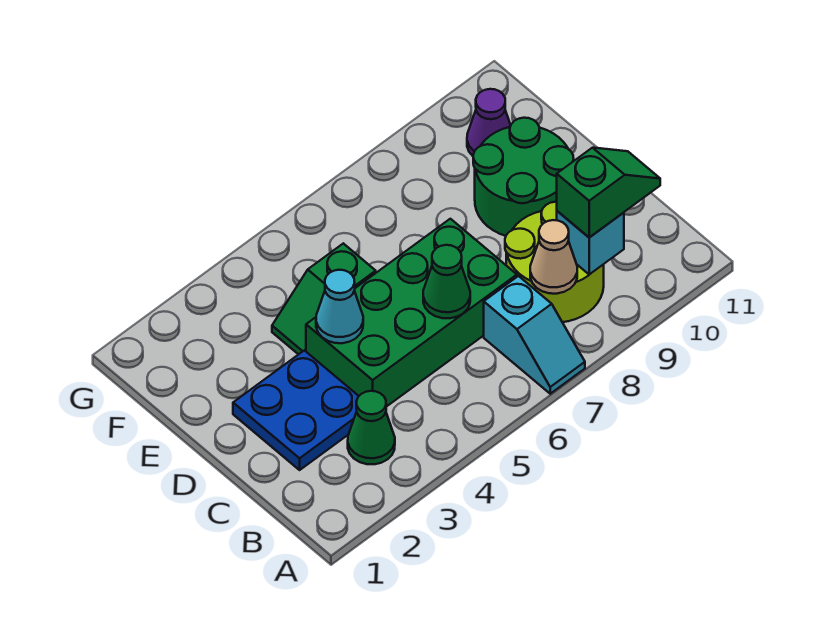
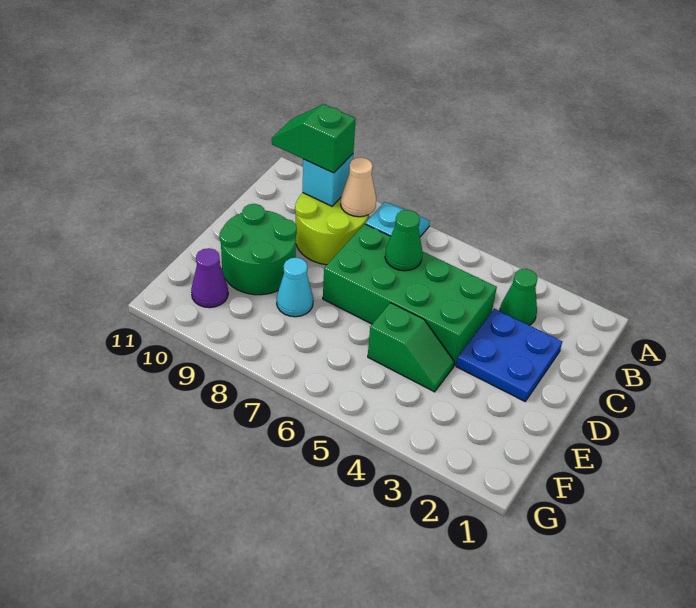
cyan cone D4 level 2 -> cyan cone E8 level 1

